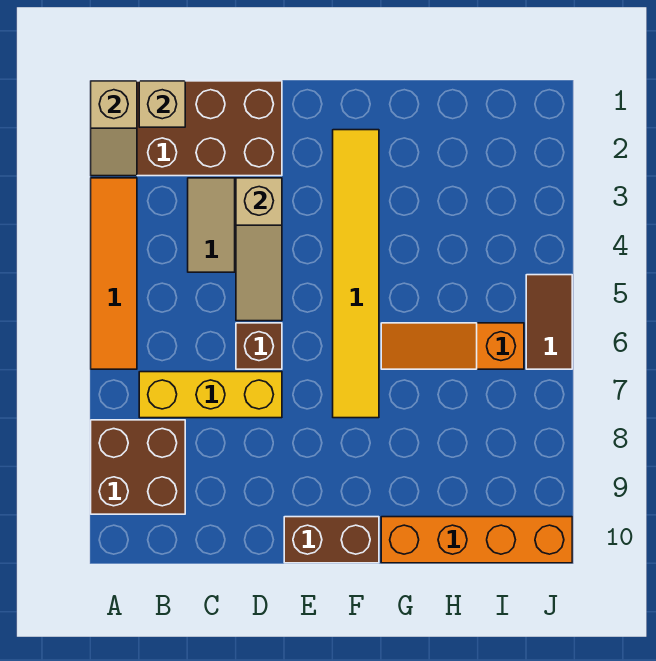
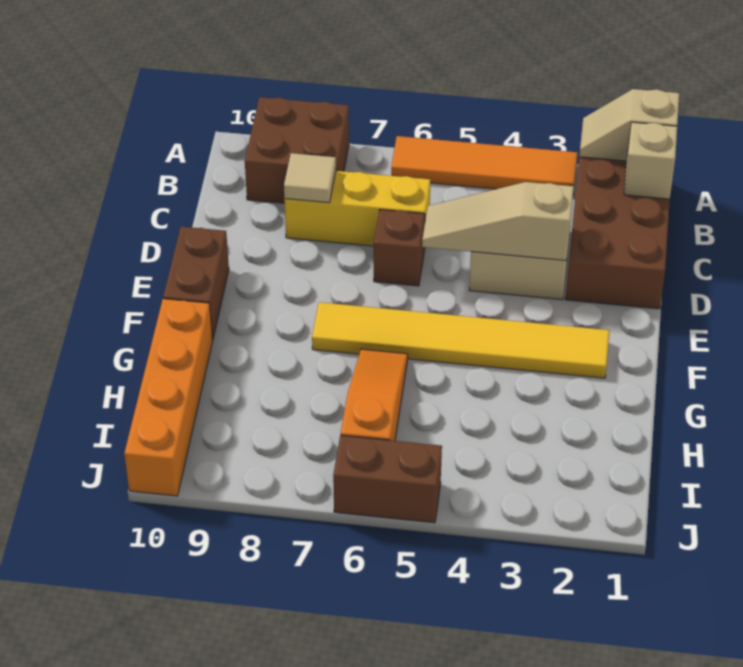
yellow brick B7:D7 level 1 -> yellow brick C6:C8 level 1
none -> tan tile C8 level 2
brown tile J5:J6 level 1 -> brown brick J5:J6 level 1

